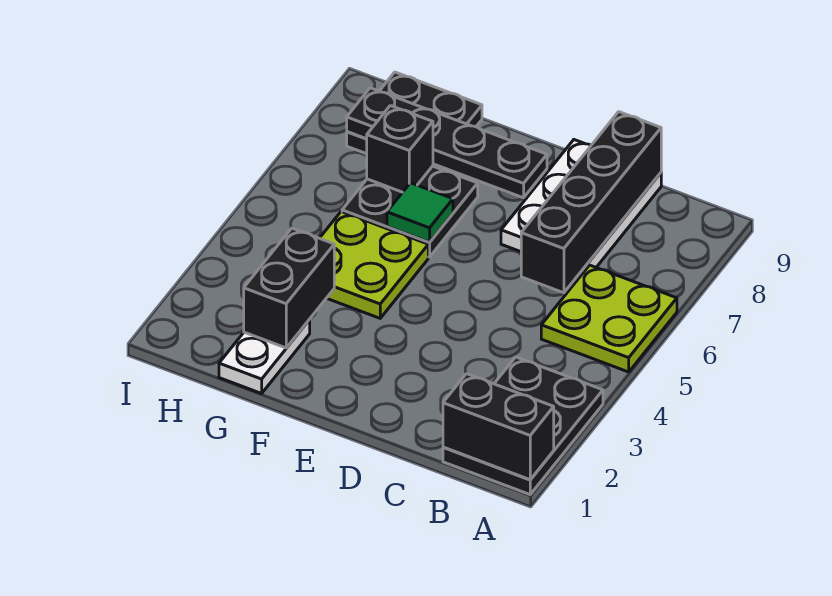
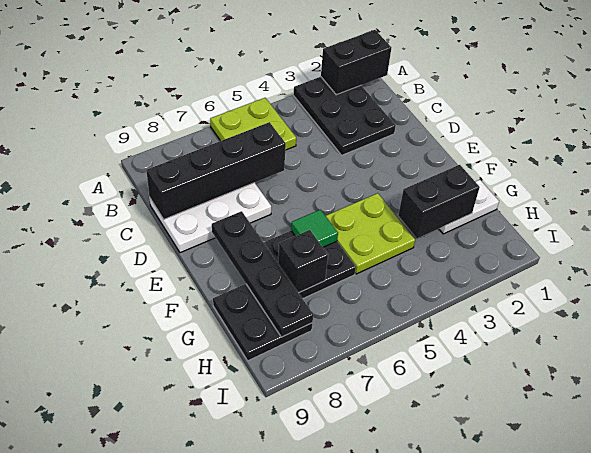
black plate A1:B3 level 1 -> black plate A2:C3 level 1
black brick A1:B1 level 2 -> black brick A1:A2 level 2

